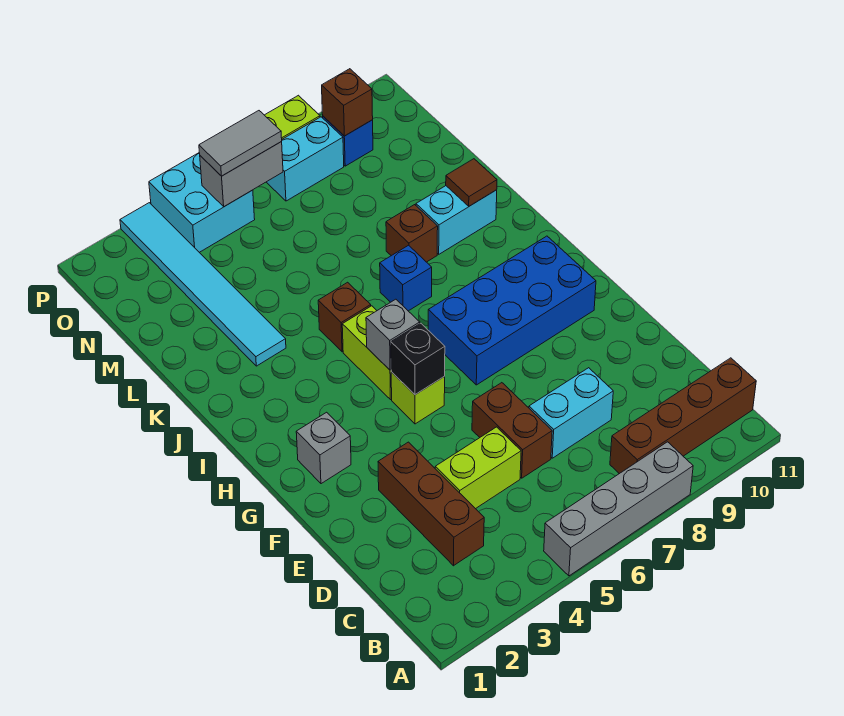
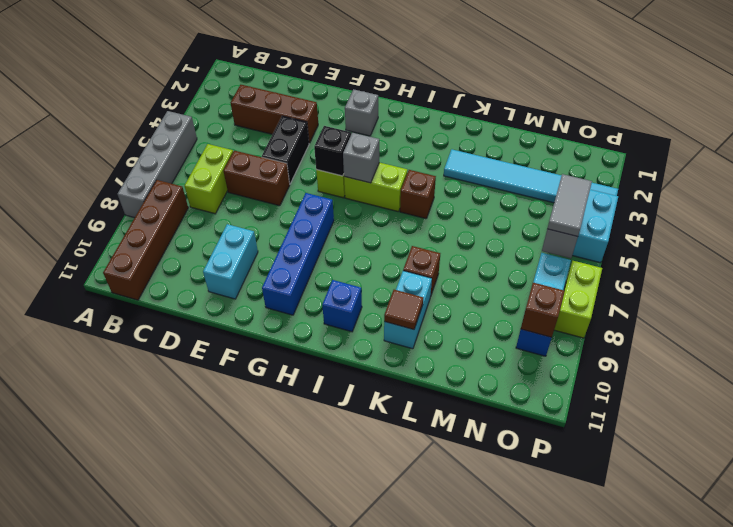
lime brick D4:D5 level 1 -> lime brick C6:C7 level 1
cyan brick D7:D8 level 1 -> cyan brick E9:E10 level 1
none -> black brick E4:E5 level 1
blue brick G7:H10 level 1 -> blue brick G7:G10 level 1
blue brick J7 level 1 -> blue brick I10 level 1

